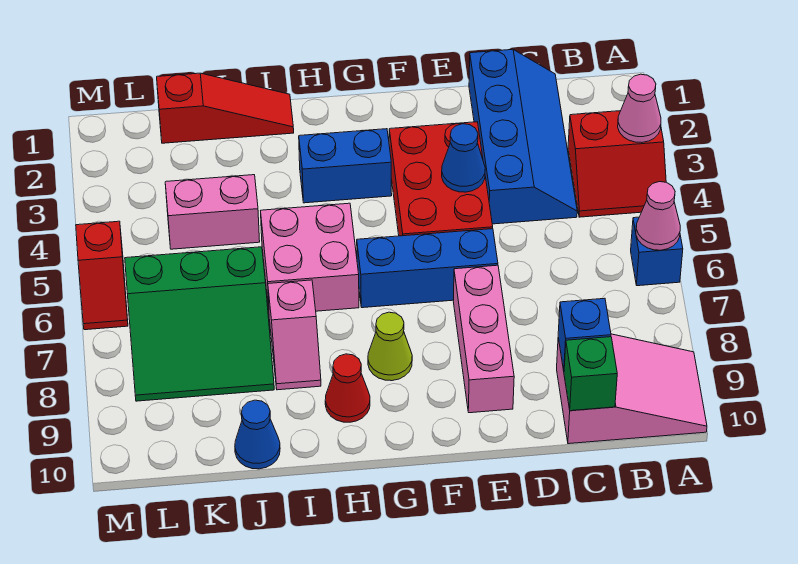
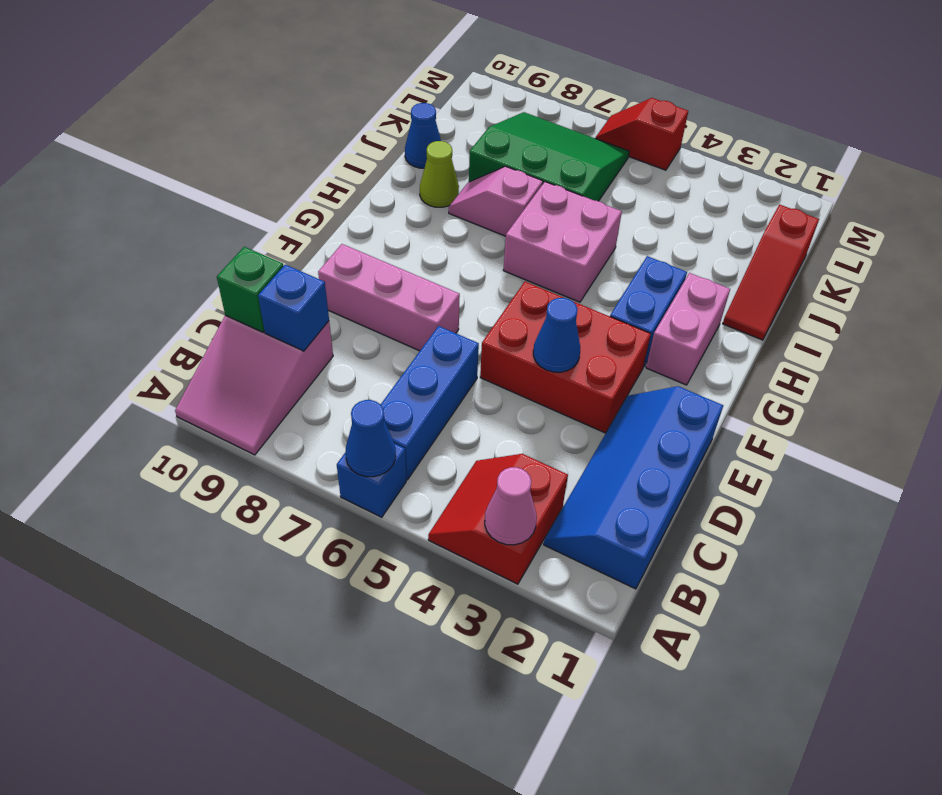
pink cone A6 level 2 -> blue cone A6 level 2
blue slope C1:D4 level 1 top D -> blue slope B1:E2 level 1 top 1
blue brick E6:G6 level 1 -> blue brick B6:D6 level 1
lime cone G8 level 1 -> lime cone I9 level 1
red cone H9 level 1 -> none
pink brick J4:K4 level 1 -> pink brick G2:H2 level 1
green slope J6:L8 level 1 top 6 -> green slope J6:L8 level 1 top J

